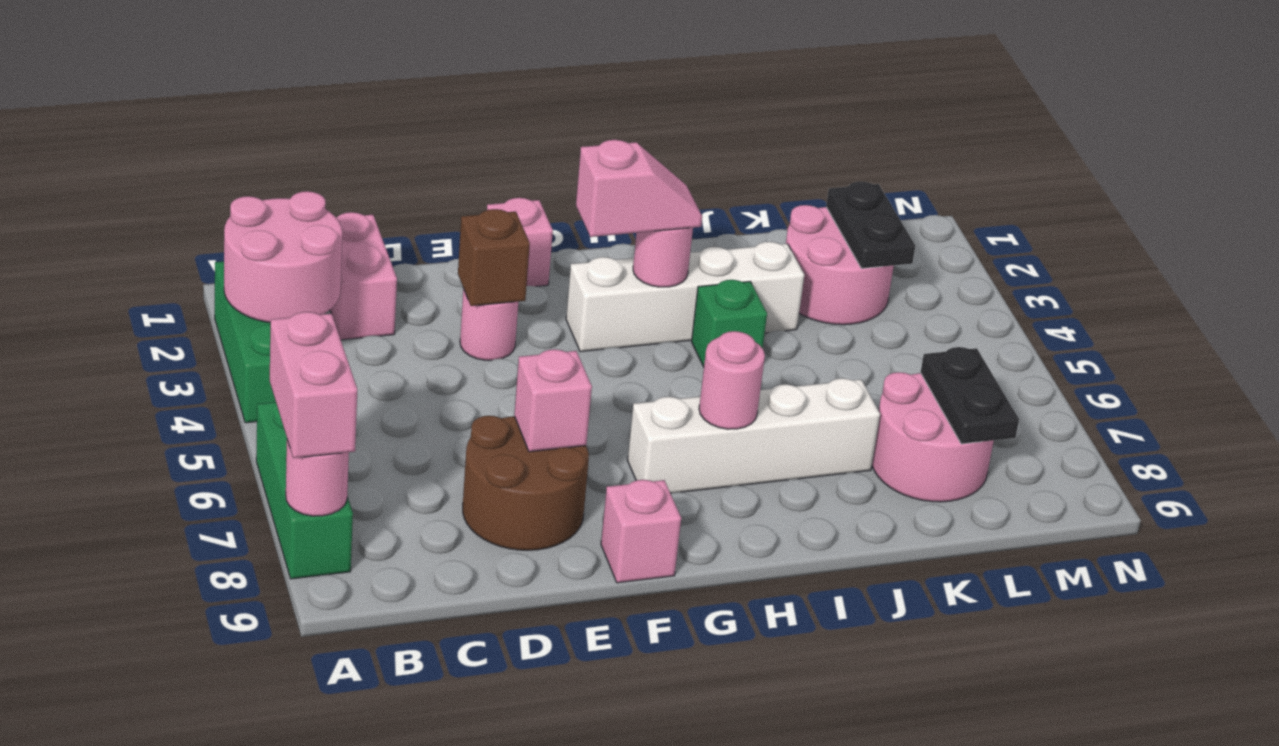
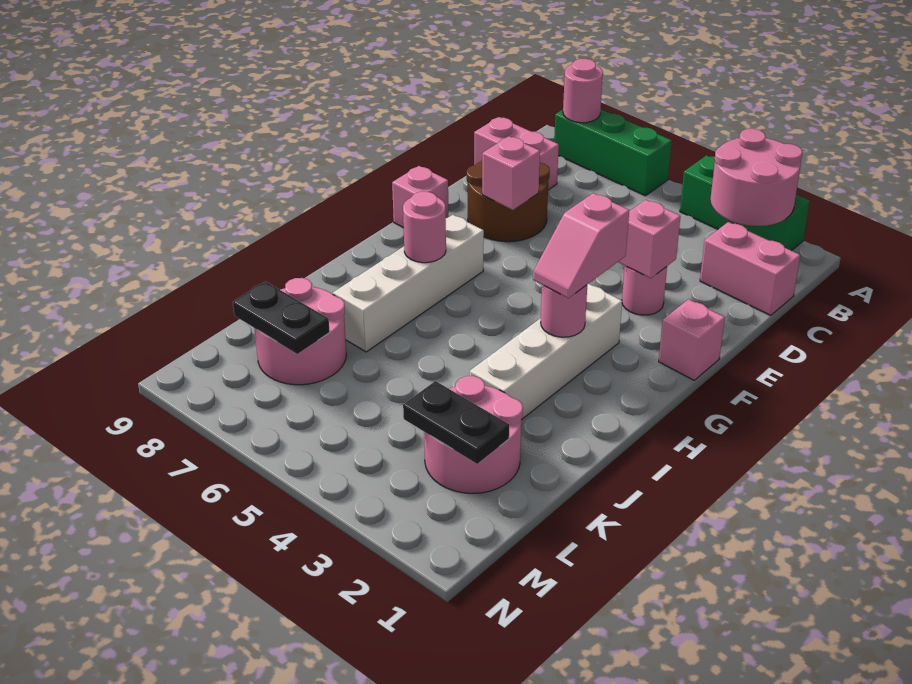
pink brick A7:A8 level 3 -> pink brick C8:C9 level 1
brown brick E3 level 2 -> pink brick E3 level 2
green brick I4 level 1 -> none

